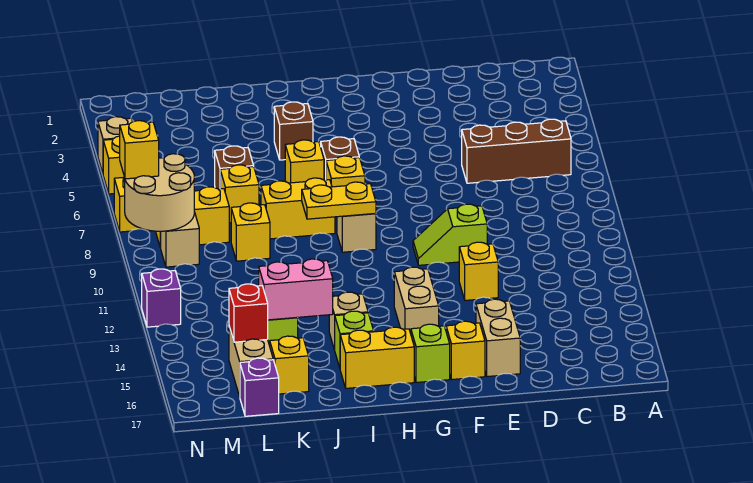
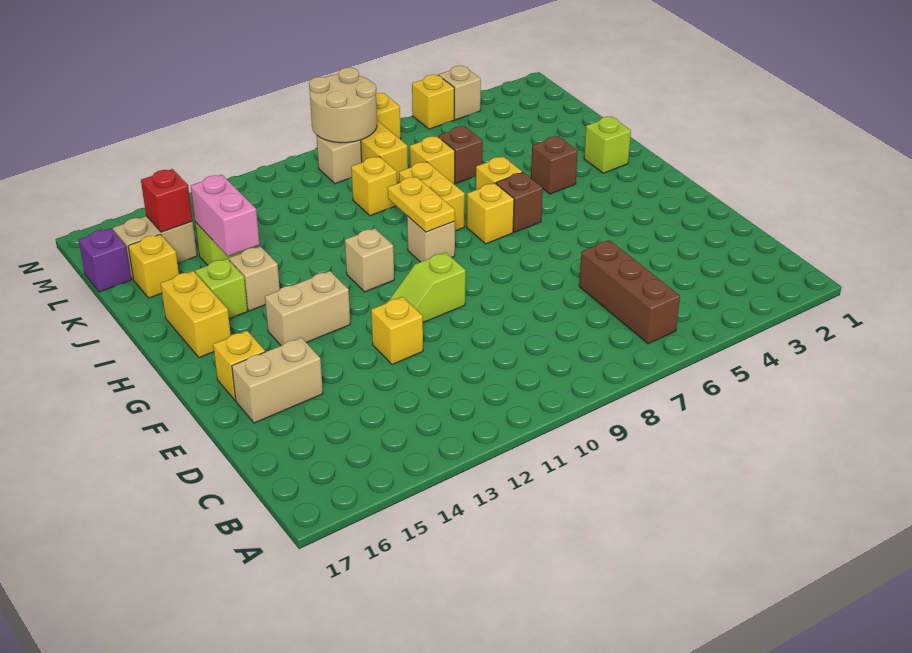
lime slope E10:F10 level 1 top E -> lime slope F10:F11 level 1 top 10
lime brick G16 level 1 -> lime brick I2 level 1
none -> tan brick H11 level 1
yellow brick N8 level 3 -> none
purple brick N12 level 1 -> none

